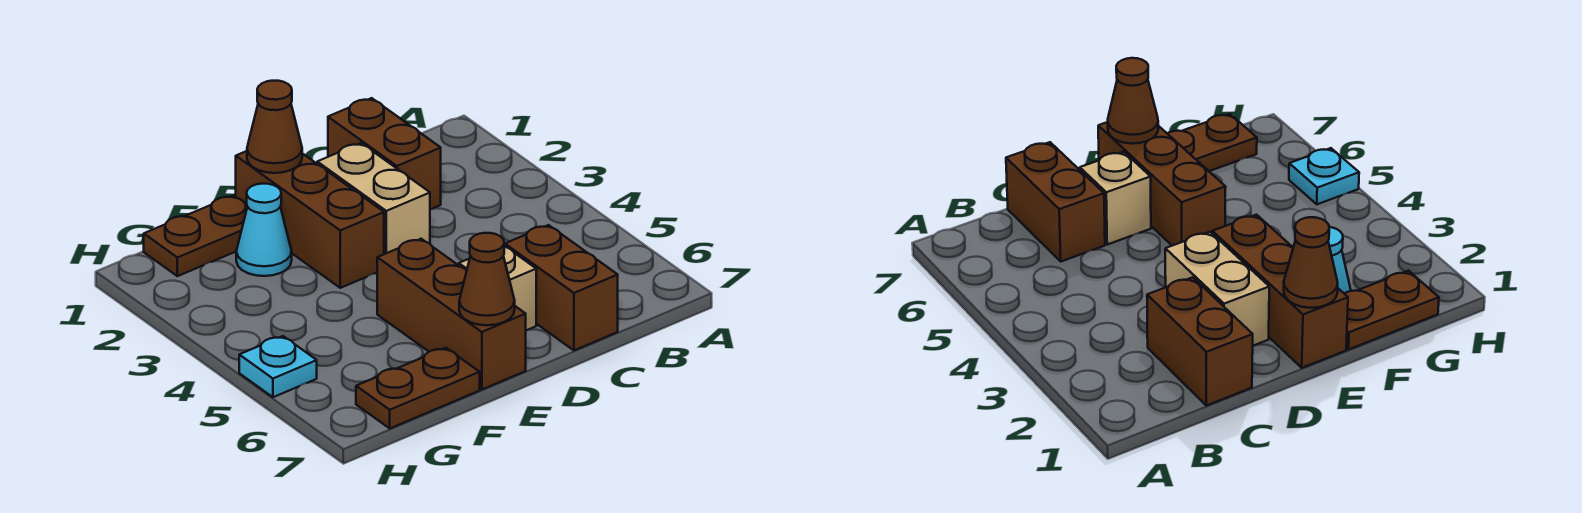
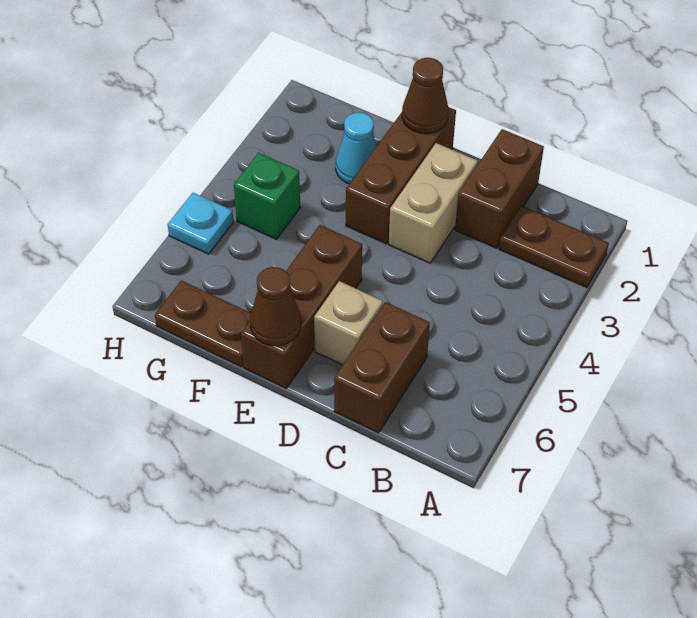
brown plate F1:G1 level 1 -> brown plate A2:B2 level 1
none -> green brick G4 level 1

